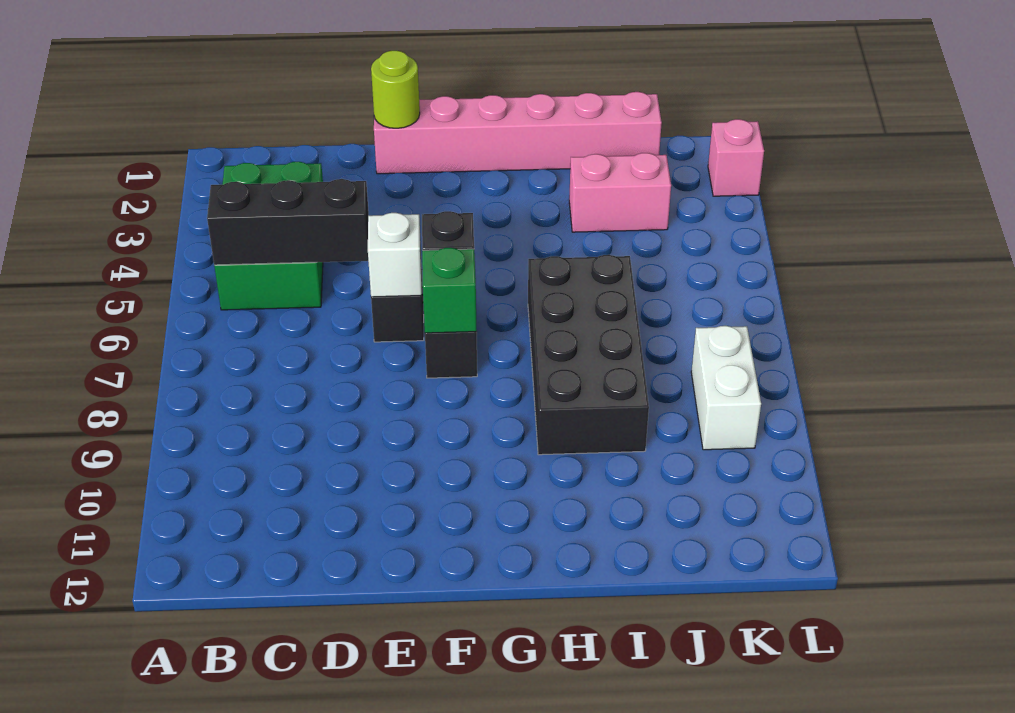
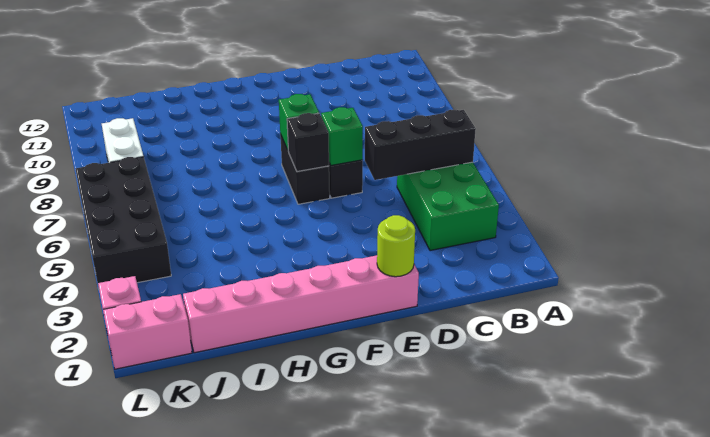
white brick E6 level 2 -> green brick E6 level 2
black brick H6:I9 level 1 -> black brick K4:L7 level 1
pink brick I3:J3 level 1 -> pink brick K1:L1 level 1

